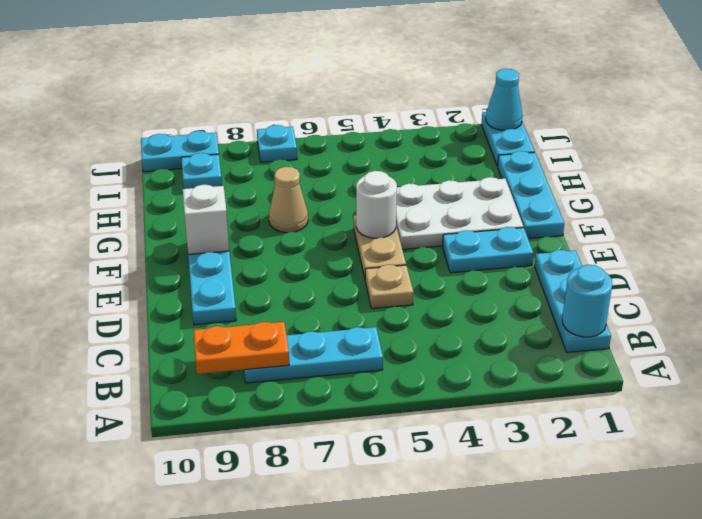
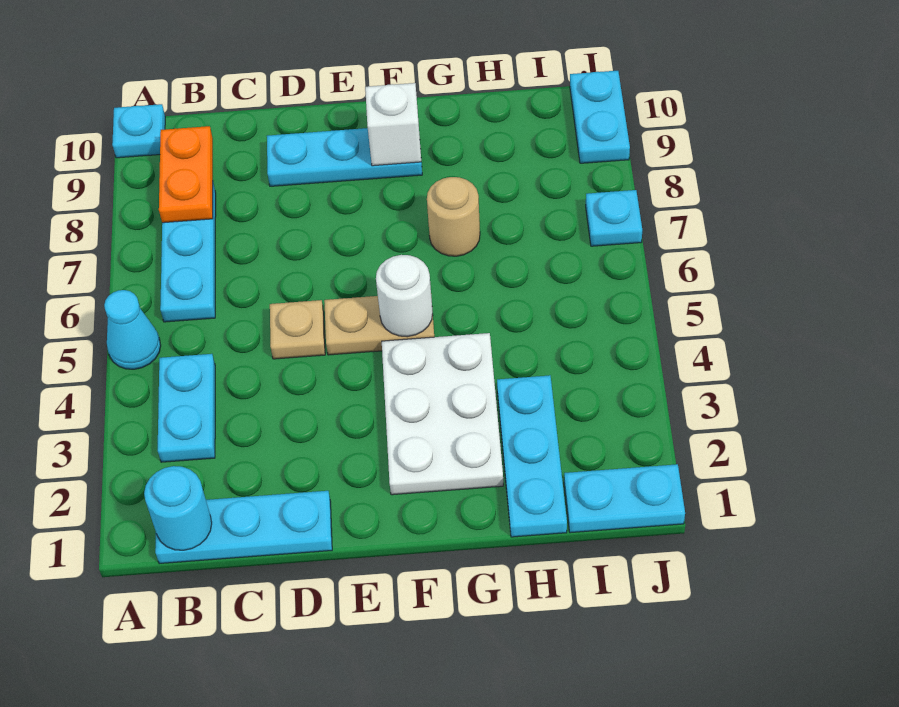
cyan plate E2:E3 level 1 -> cyan plate B3:B4 level 1
cyan plate F1:H1 level 1 -> cyan plate H1:H3 level 1
tan cone G7 level 1 -> tan round brick G7 level 1
cyan plate I9 level 1 -> cyan plate A10 level 1
cyan cone J1 level 2 -> cyan cone A5 level 1

